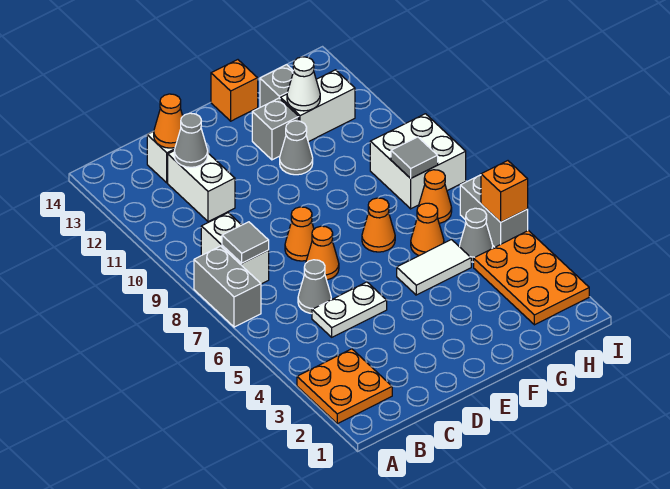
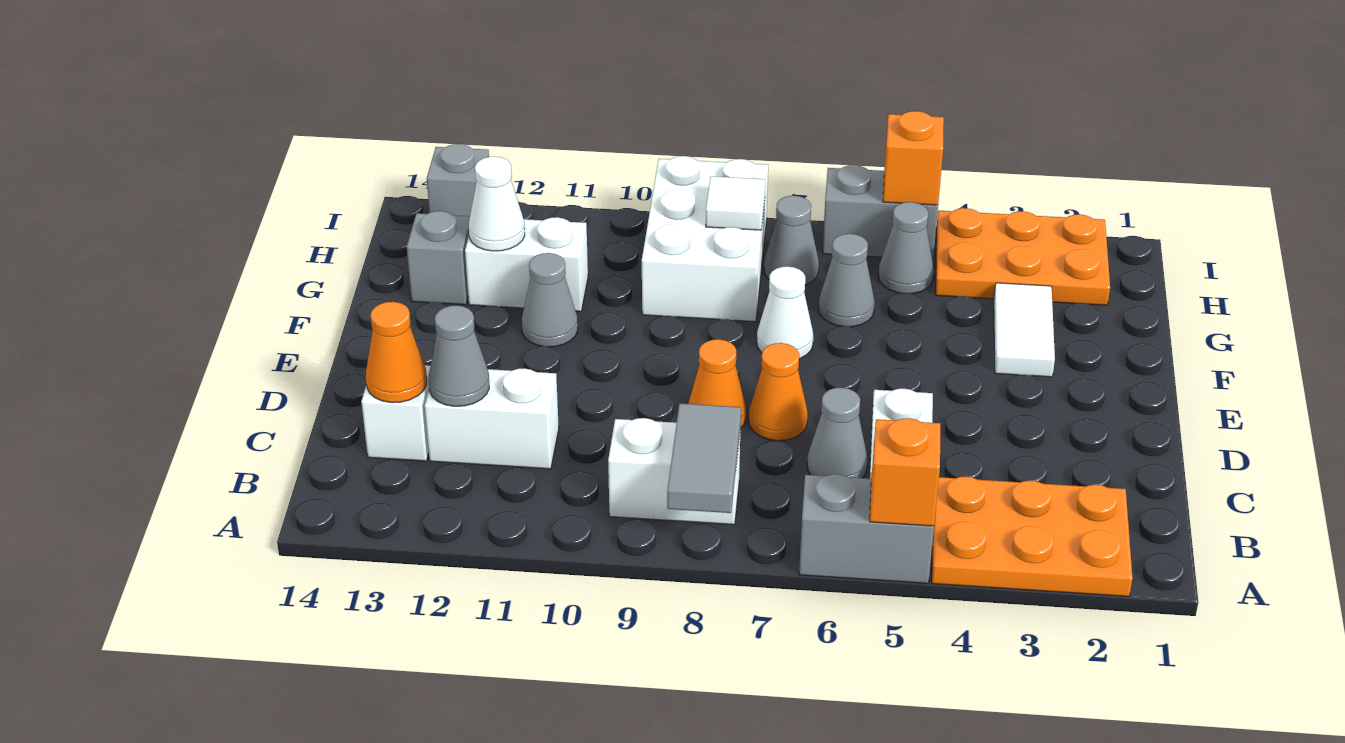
orange plate A2:B3 level 1 -> orange plate A2:B4 level 1
grey brick A7:A8 level 1 -> grey brick A5:A6 level 1
grey tile B8 level 2 -> grey tile A8:B8 level 2
white tile F5:G5 level 1 -> white tile F3:G3 level 1
orange cone F7 level 1 -> white cone F7 level 1
grey brick F12 level 1 -> grey brick I13 level 1
orange brick F14 level 1 -> orange brick A5 level 2
orange cone G6 level 1 -> grey cone G6 level 1
white brick G12:H12 level 1 -> white brick G11:G12 level 1
orange cone H7 level 1 -> grey cone H7 level 1
white brick H8:I9 level 1 -> white brick G8:I9 level 1
grey tile H8 level 2 -> white tile H8 level 2

